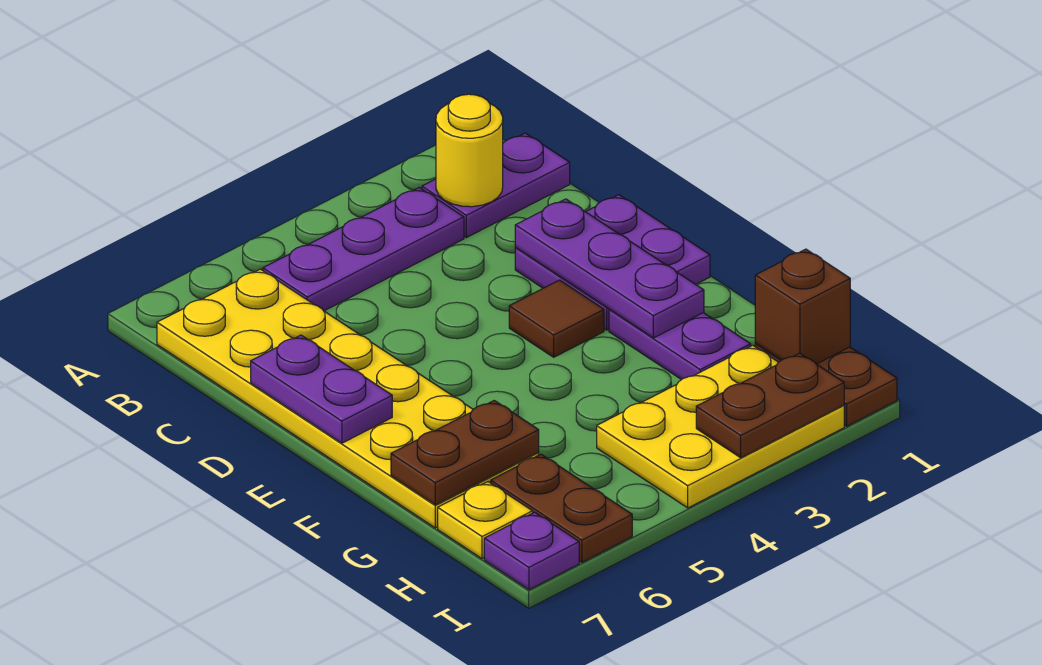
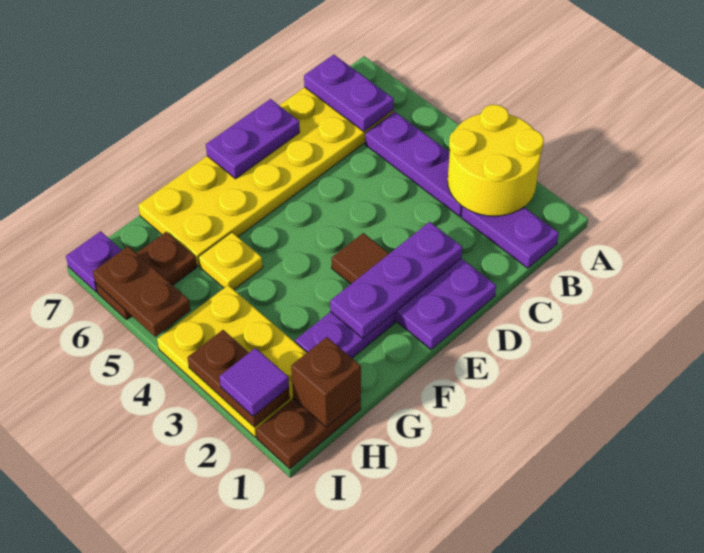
yellow round brick B2 level 2 -> yellow round brick A2:B3 level 2
none -> purple plate B6:B7 level 2
brown plate G6:G7 level 2 -> brown plate I5:I6 level 2
yellow plate H7 level 1 -> yellow plate G5 level 1
none -> purple tile I2 level 3

